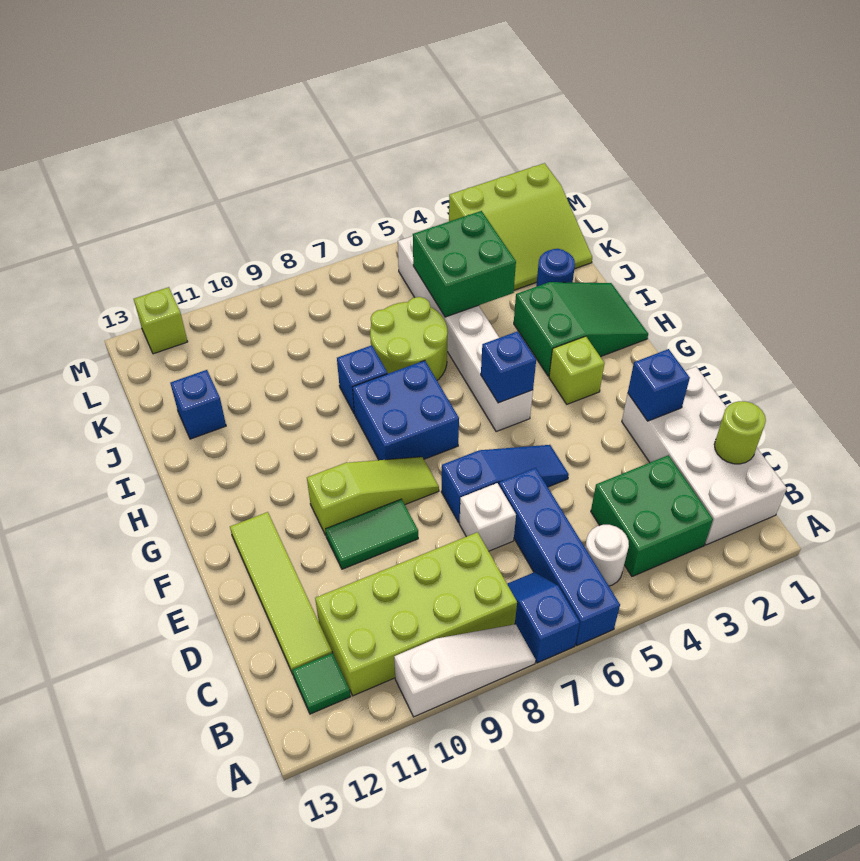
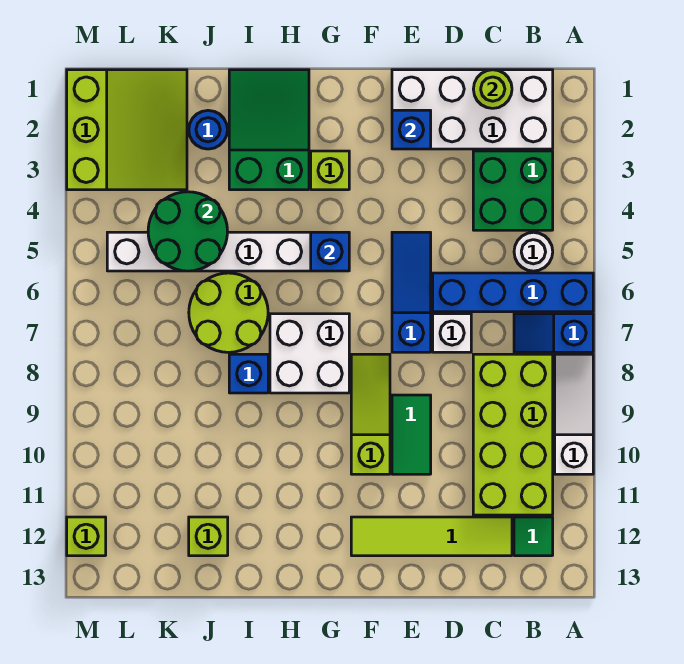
blue brick G7:H8 level 1 -> white brick G7:H8 level 1
green brick J4:K5 level 2 -> green round brick J4:K5 level 2
blue brick J12 level 1 -> lime brick J12 level 1

